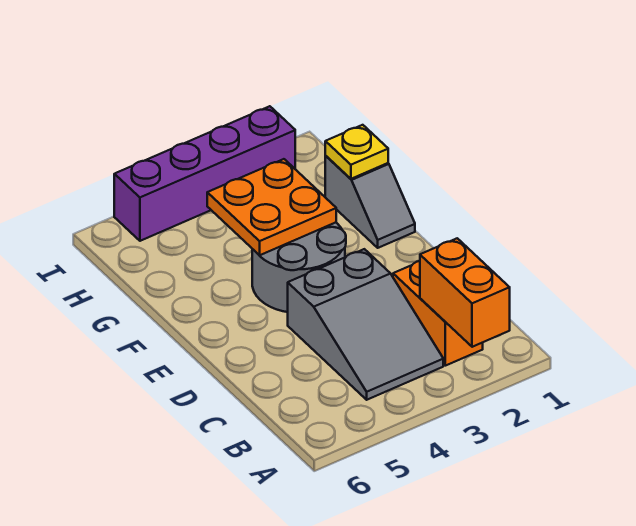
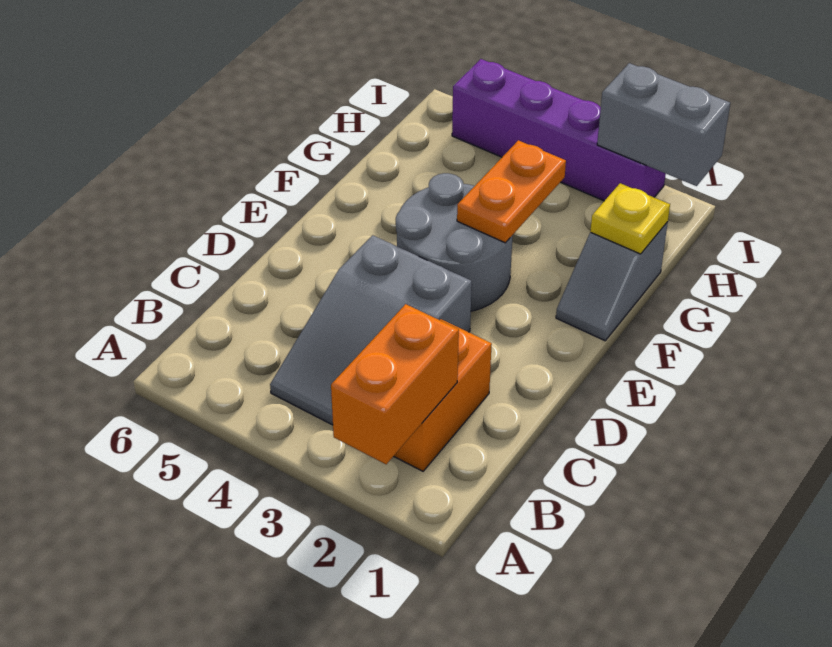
orange plate F3:G4 level 2 -> orange plate F3:G3 level 2
none -> grey brick I1:I2 level 2

